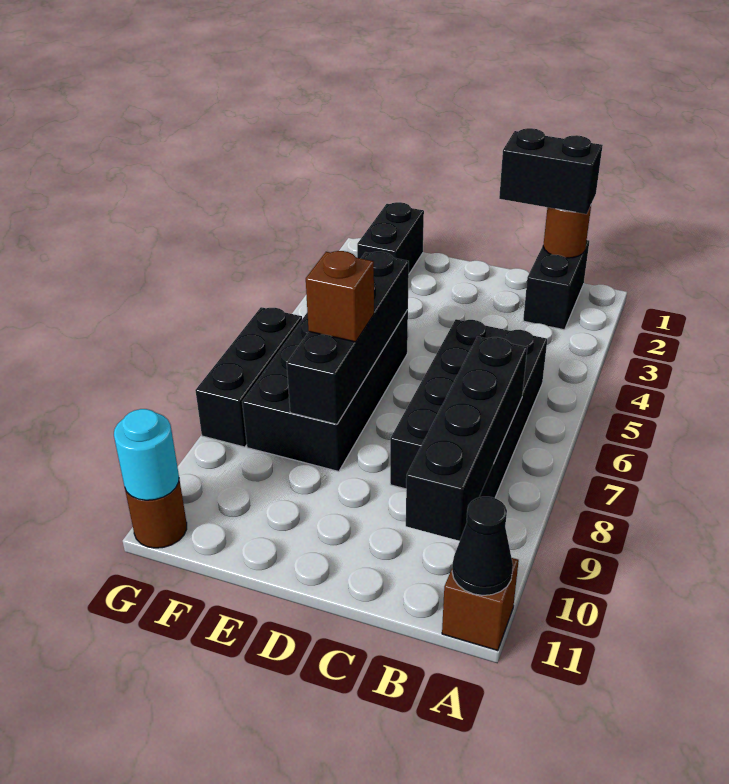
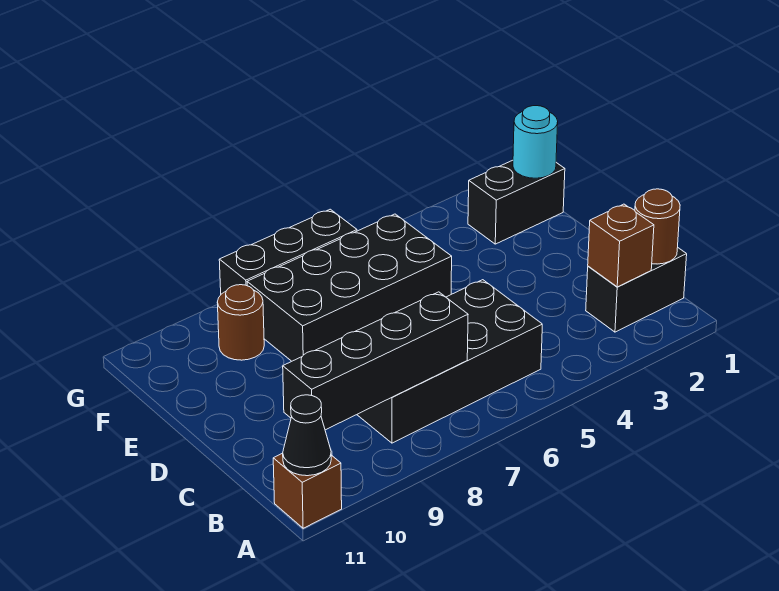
black brick B1:C1 level 3 -> none
black brick E5:E8 level 2 -> none
brown brick E7 level 3 -> brown brick B2 level 2
brown round brick G11 level 1 -> brown round brick F9 level 1
cyan round brick G11 level 2 -> cyan round brick F1 level 2

